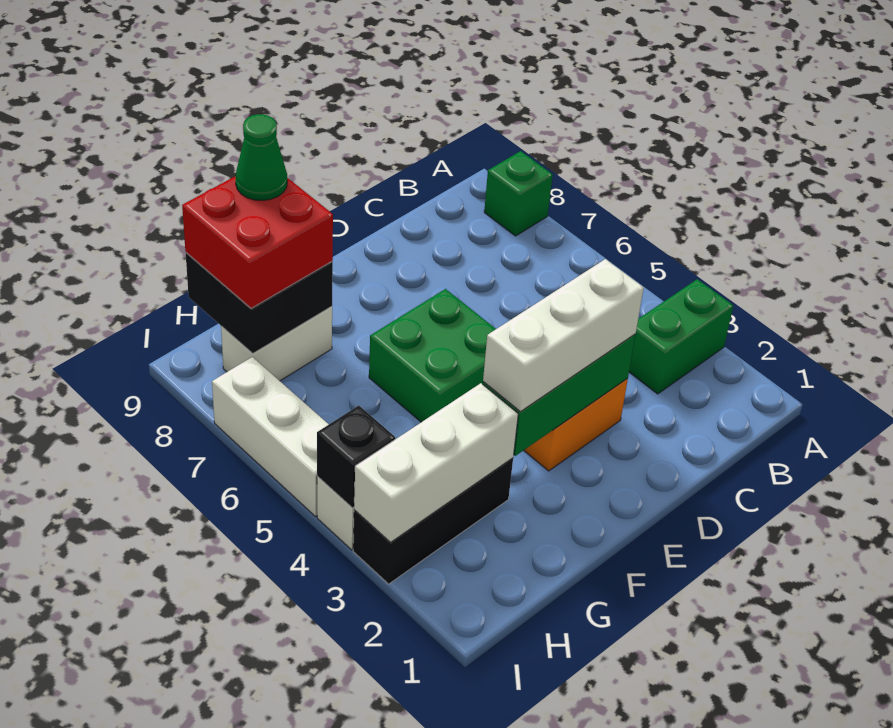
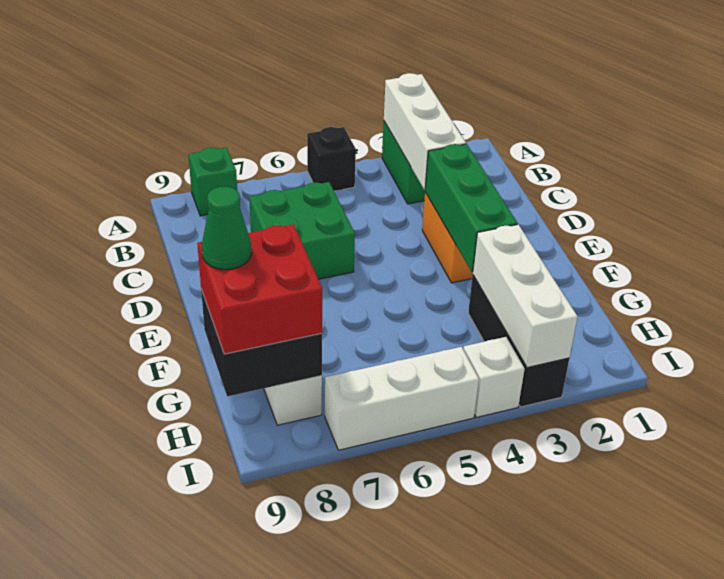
white brick D3:F3 level 3 -> white brick A3:C3 level 2
green brick E5:F6 level 1 -> green brick C6:D7 level 1
black brick I4 level 2 -> black brick A5 level 1

